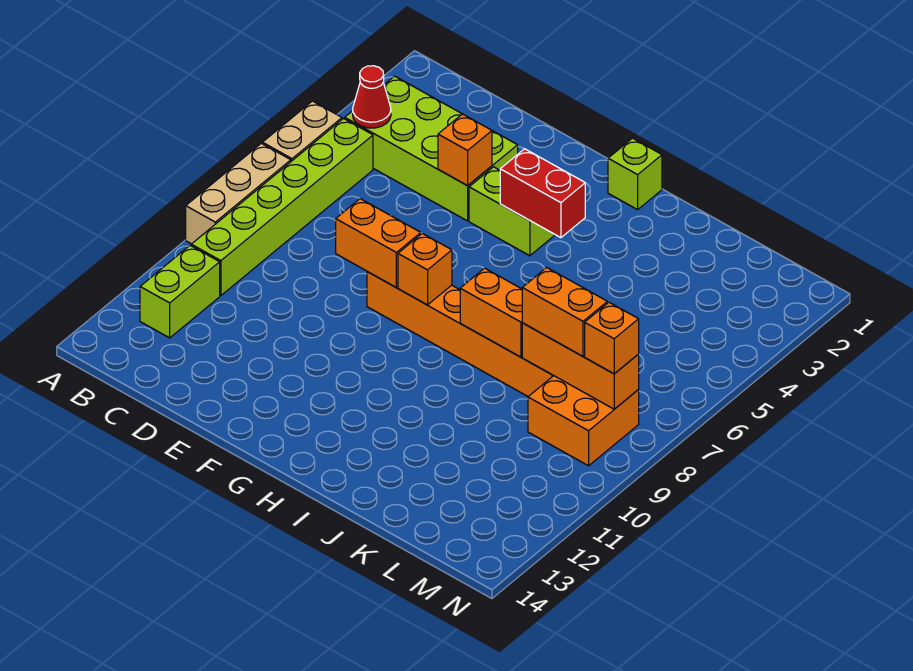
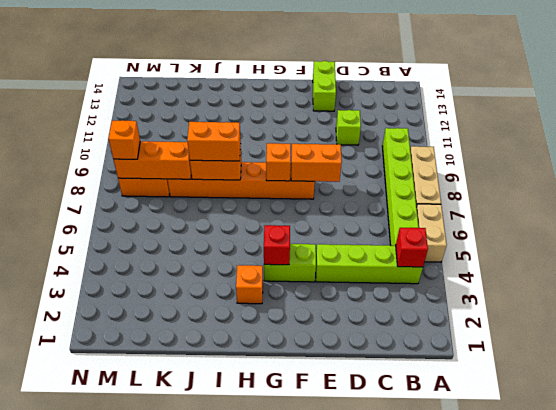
lime brick B3:E4 level 1 -> lime brick B4:E4 level 1
red cone B4 level 2 -> red brick B4 level 2
lime brick B11:B12 level 1 -> lime brick E13:E14 level 1
orange brick E4 level 2 -> orange brick H3 level 1
red brick G4:H4 level 2 -> red brick G4 level 2
lime brick H1 level 1 -> lime brick D11 level 1
orange brick K8:L8 level 3 -> orange brick I8:J8 level 3

